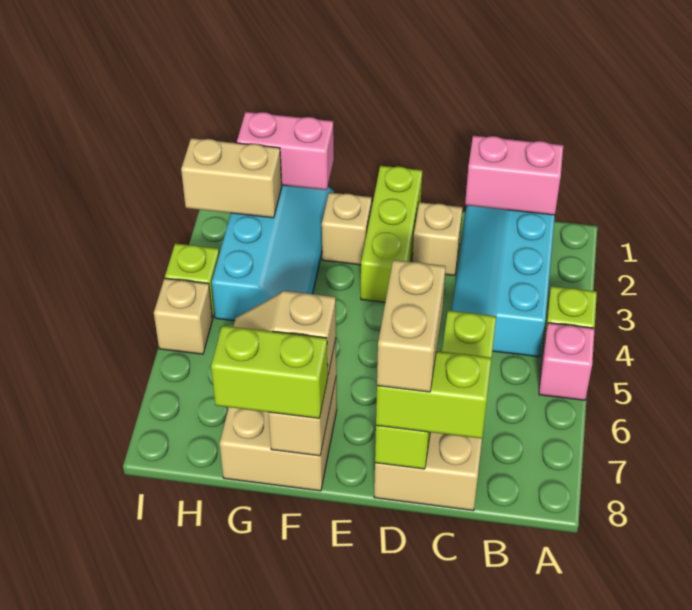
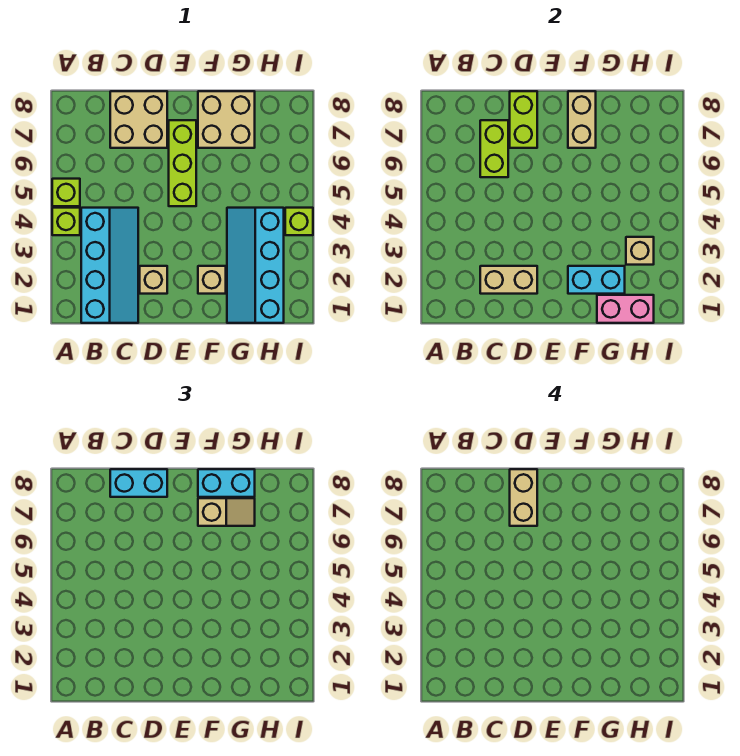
pink brick A5 level 1 -> lime brick A5 level 1
pink brick B1:C1 level 2 -> none
lime brick C8:D8 level 3 -> cyan brick C8:D8 level 3
lime brick E1:E3 level 1 -> lime brick E5:E7 level 1
none -> cyan brick F2:G2 level 2
lime brick F8:G8 level 3 -> cyan brick F8:G8 level 3
tan brick H2:I2 level 2 -> tan brick C2:D2 level 2
tan brick I5 level 1 -> tan brick H3 level 2

